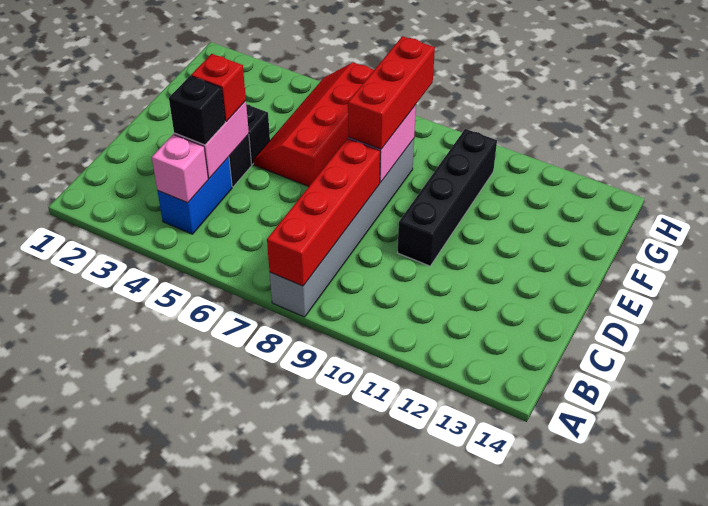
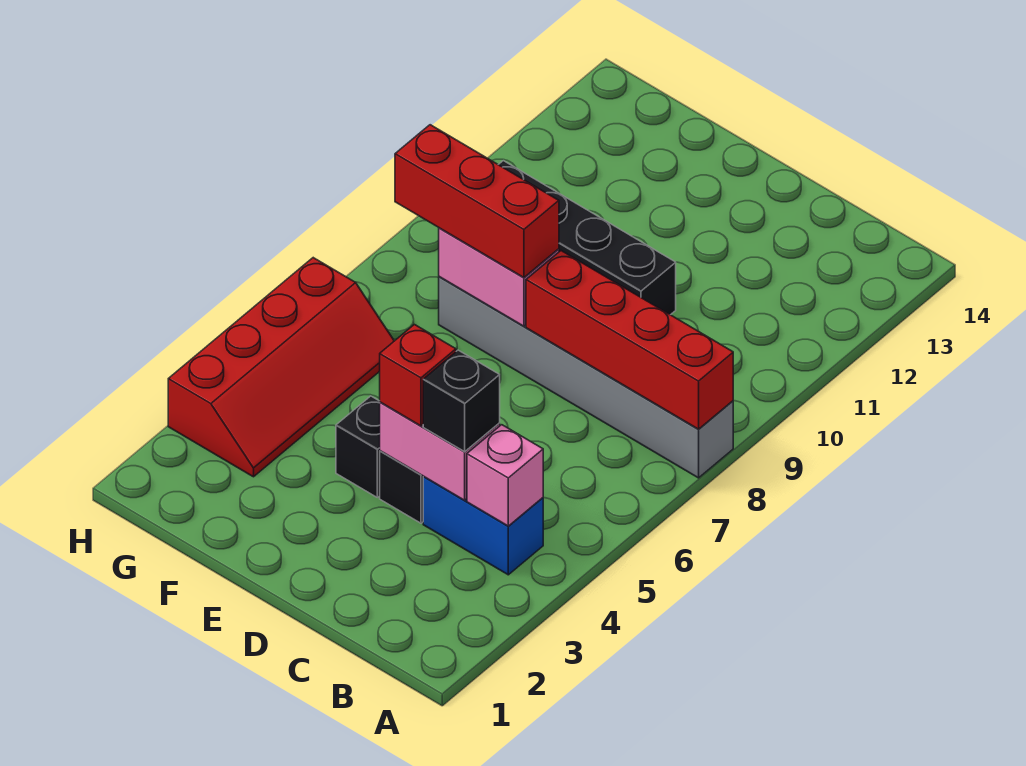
red slope E5:H6 level 1 top 6 -> red slope G3:H6 level 1 top H

